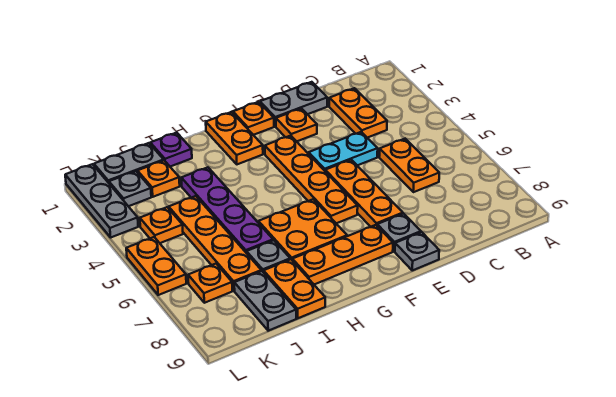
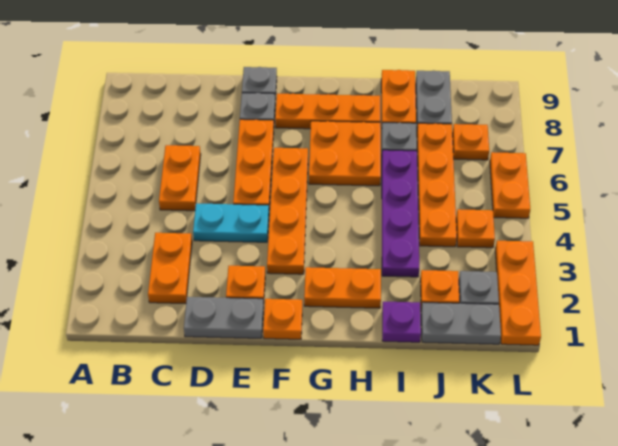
orange plate G1:G2 level 1 -> orange plate G2:H2 level 1
grey plate L1:L3 level 1 -> orange plate L1:L3 level 1

